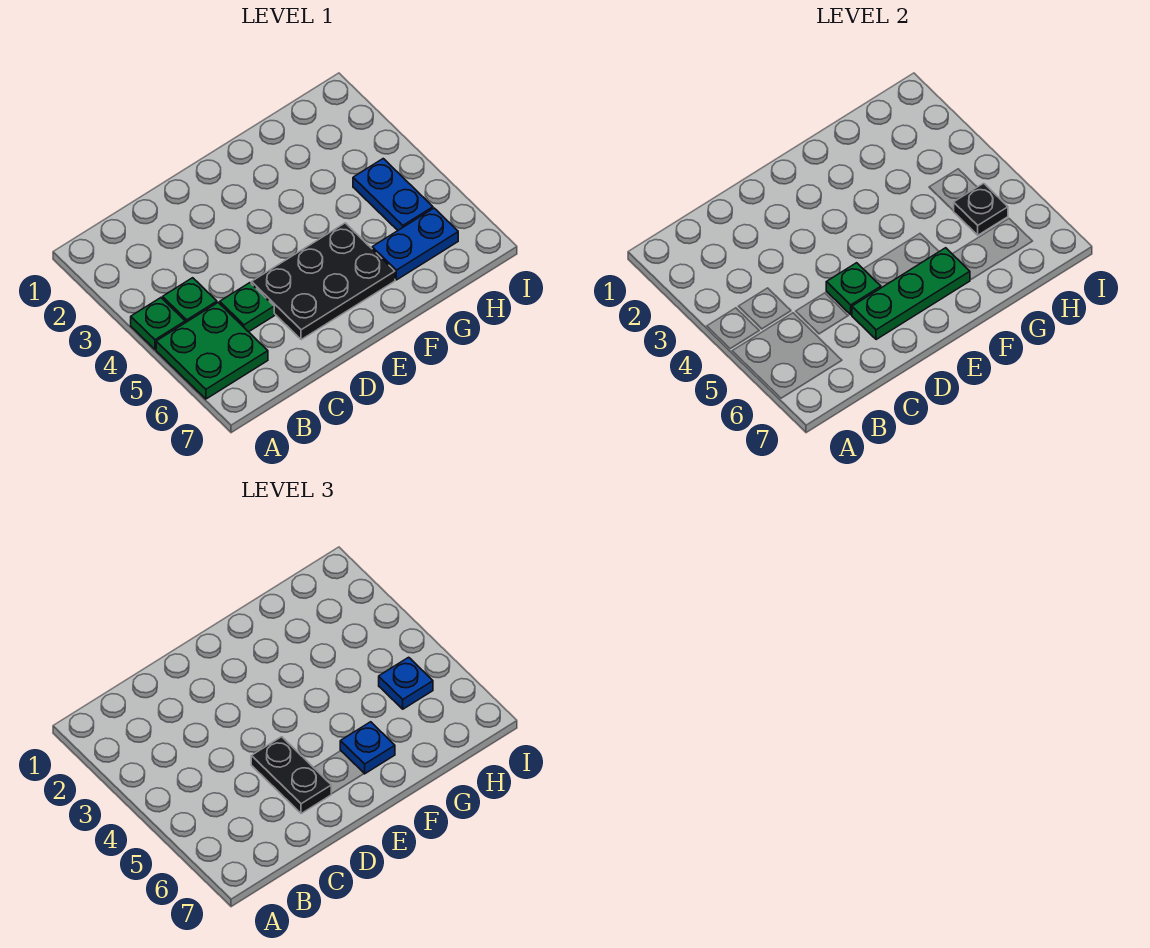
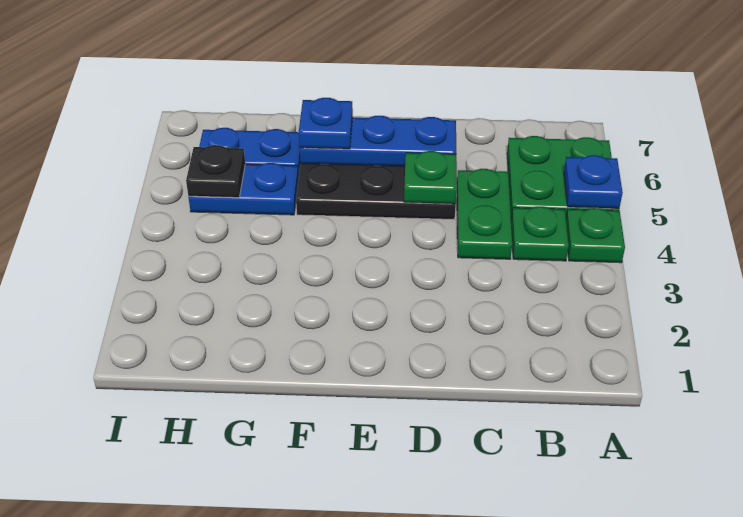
green plate C5 level 1 -> green plate C4:C5 level 1
black plate D5:D6 level 3 -> none
green plate D6:F6 level 2 -> blue plate D6:F6 level 2
blue plate H4:H5 level 1 -> blue plate G5:H5 level 1
blue plate H5 level 3 -> blue plate A5 level 2

